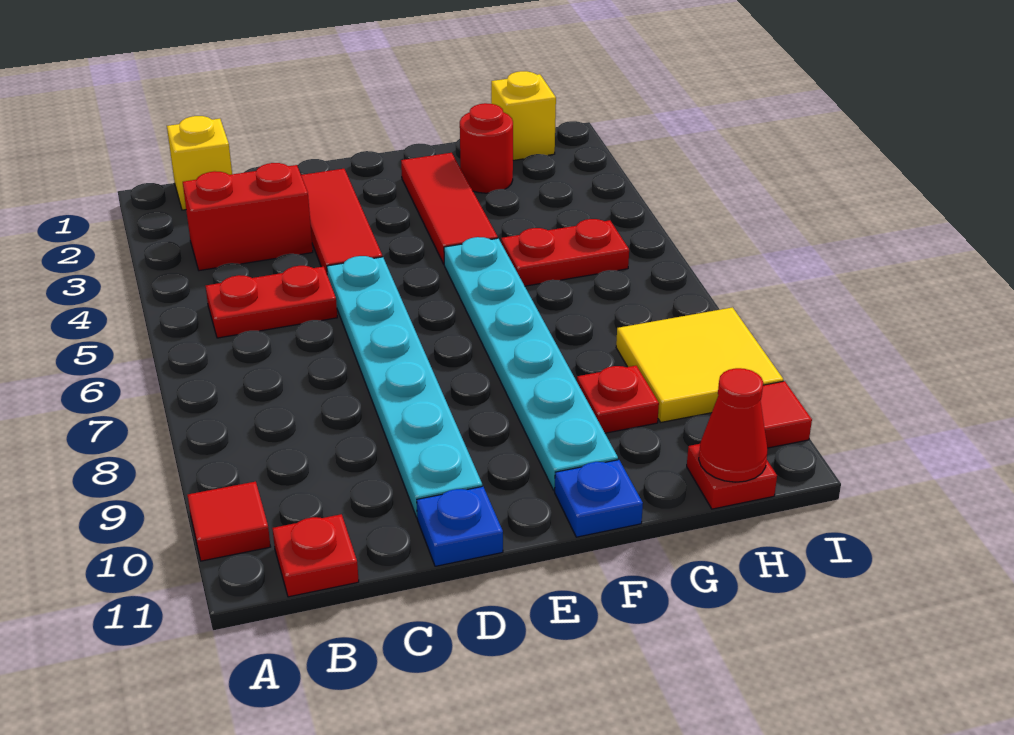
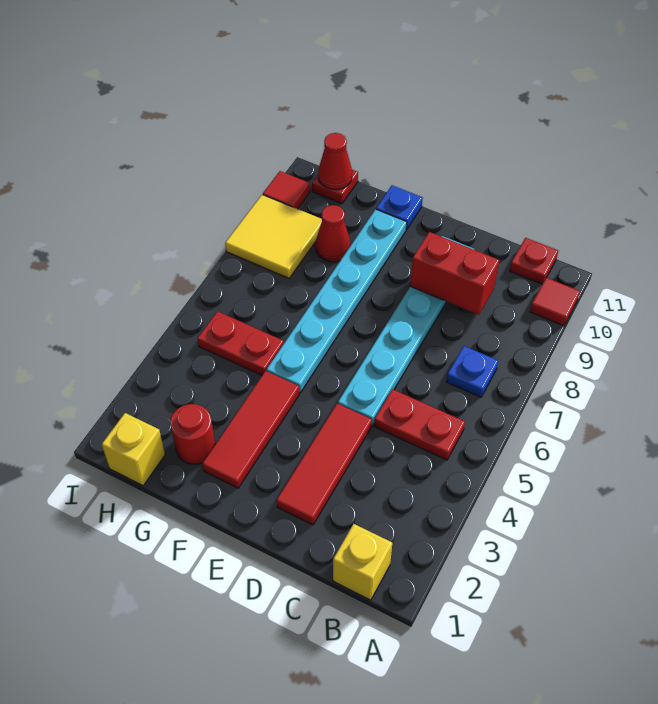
red brick B3:C3 level 1 -> red brick C9:D9 level 2
blue plate D11 level 1 -> blue plate B7 level 1
red plate G9 level 1 -> red cone G9 level 1

